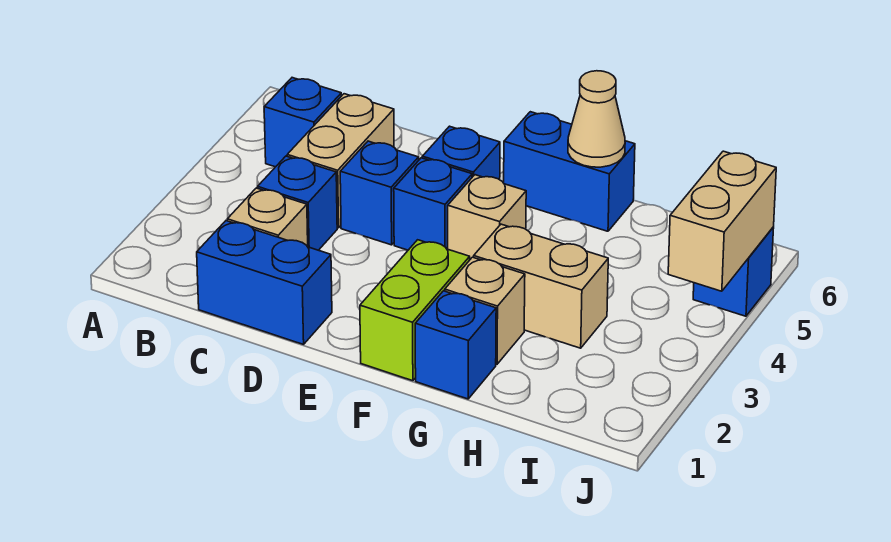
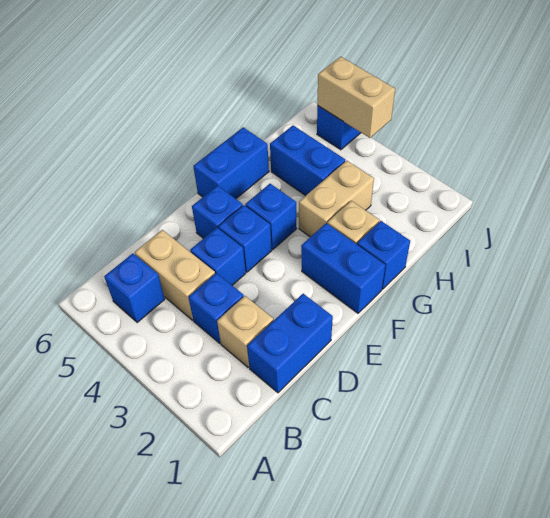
lime brick F1:F2 level 1 -> blue brick F1:F2 level 1
tan brick F4 level 1 -> blue brick F4 level 1
tan cone G6 level 2 -> none
none -> blue brick H4:H5 level 1

